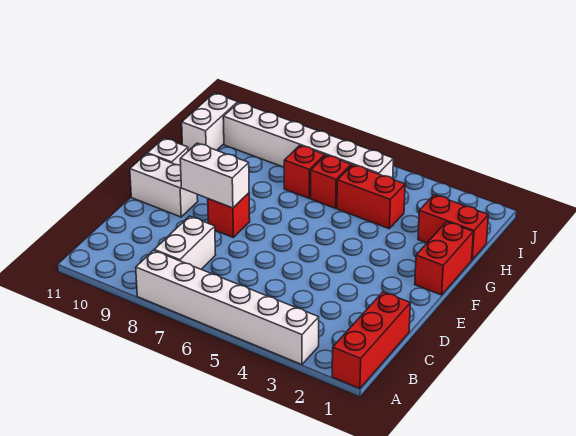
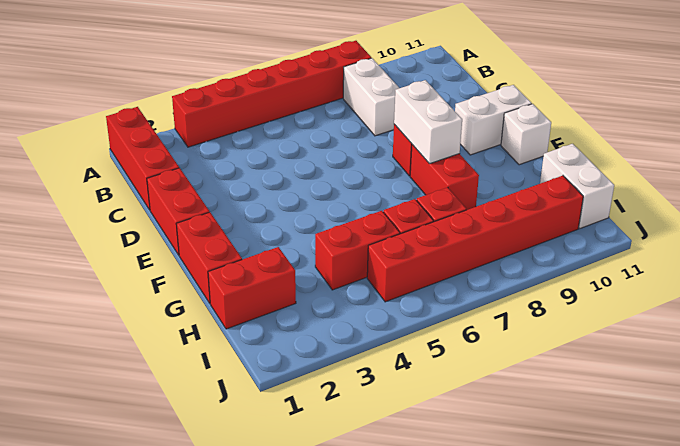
white brick A3:A8 level 1 -> red brick A3:A8 level 1
none -> red brick D1:E1 level 1
white brick E8:E9 level 2 -> white brick E8:F8 level 2
none -> red brick F8:G8 level 1
white brick I5:I10 level 1 -> red brick I5:I10 level 1

